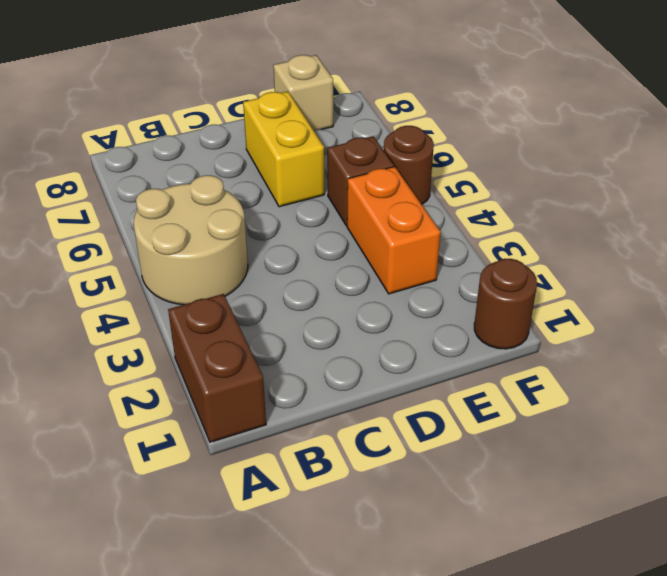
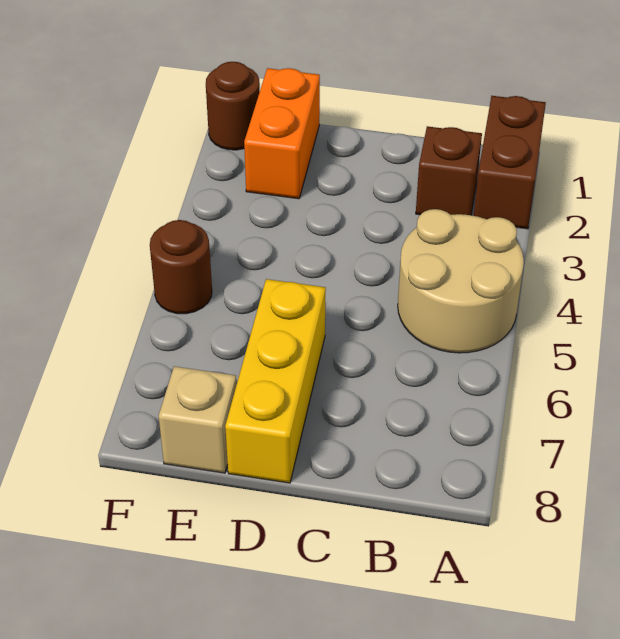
yellow brick D6:D7 level 1 -> yellow brick D6:D8 level 1
orange brick E3:E4 level 1 -> orange brick E1:E2 level 1
brown brick E5 level 1 -> brown brick B2 level 1

